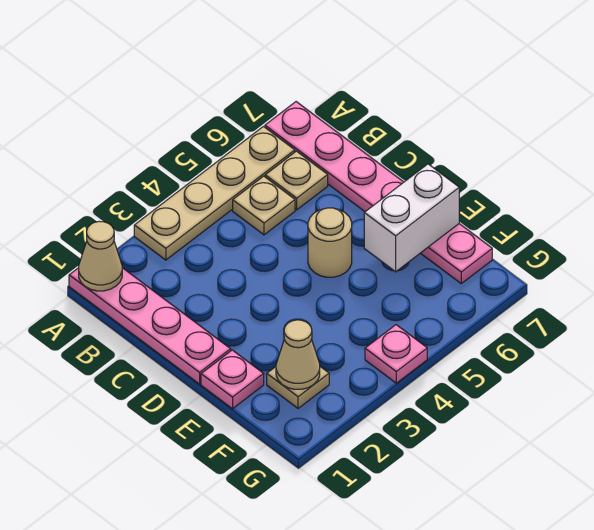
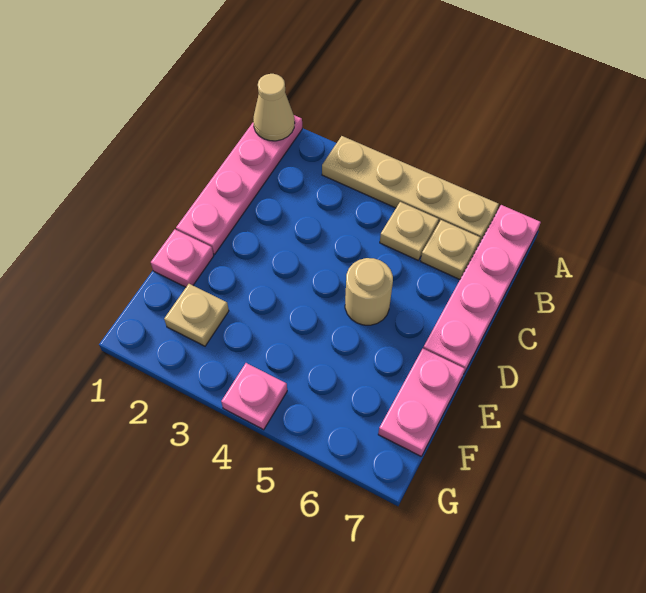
white brick E6:E7 level 2 -> none
tan cone F2 level 2 -> none

